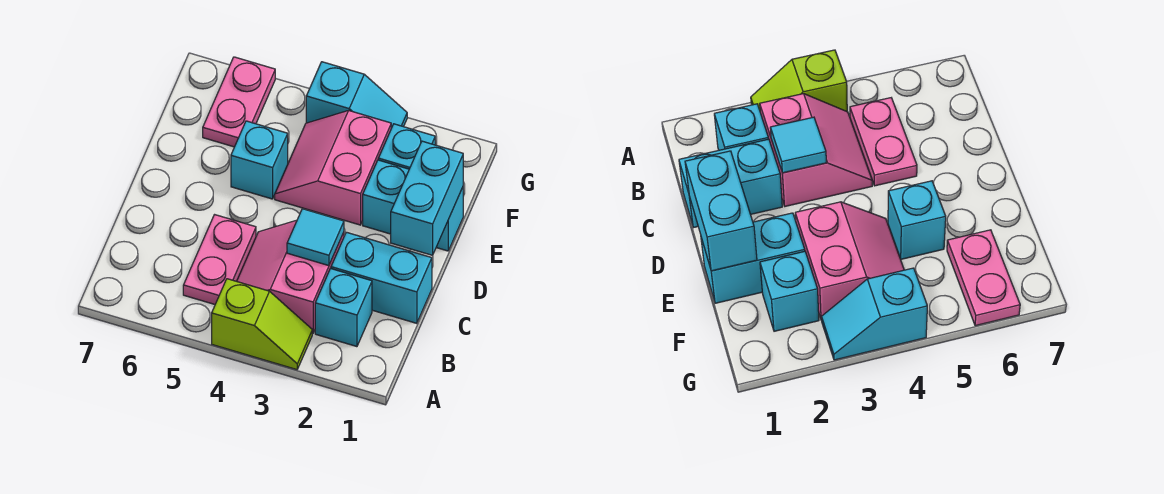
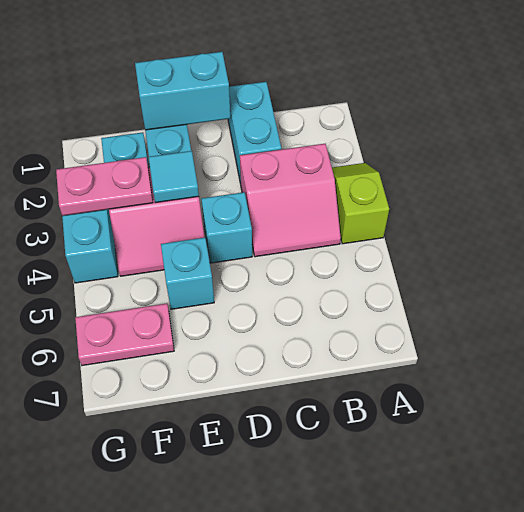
cyan brick B2 level 1 -> cyan brick D4 level 1
pink plate B5:C5 level 1 -> pink plate F3:G3 level 2
cyan tile C3 level 2 -> cyan tile E3 level 2

